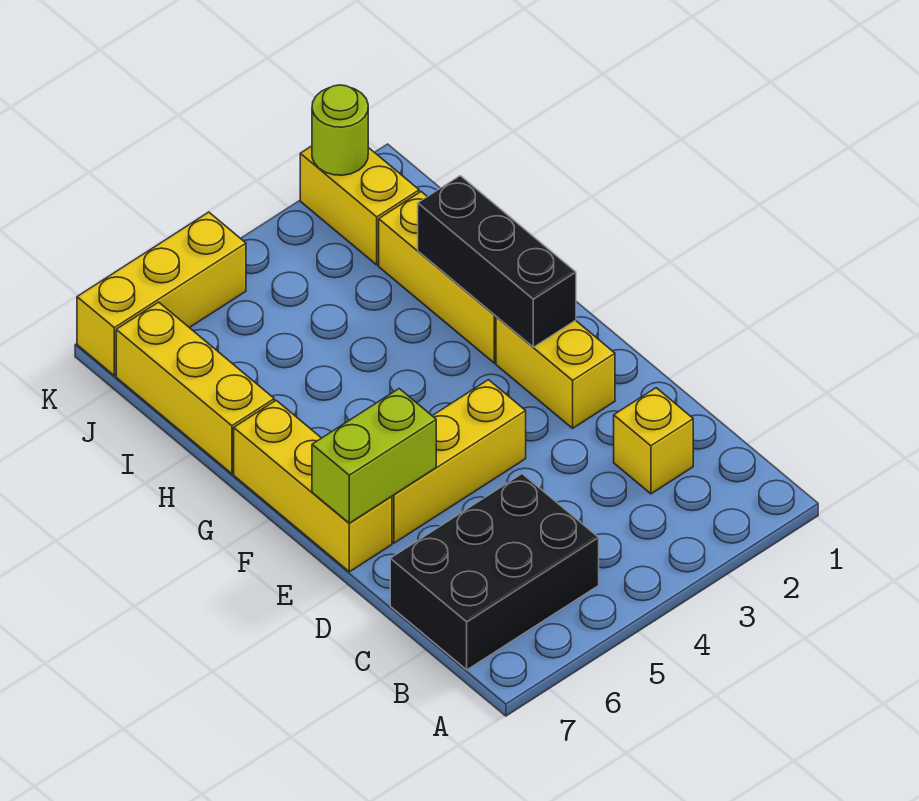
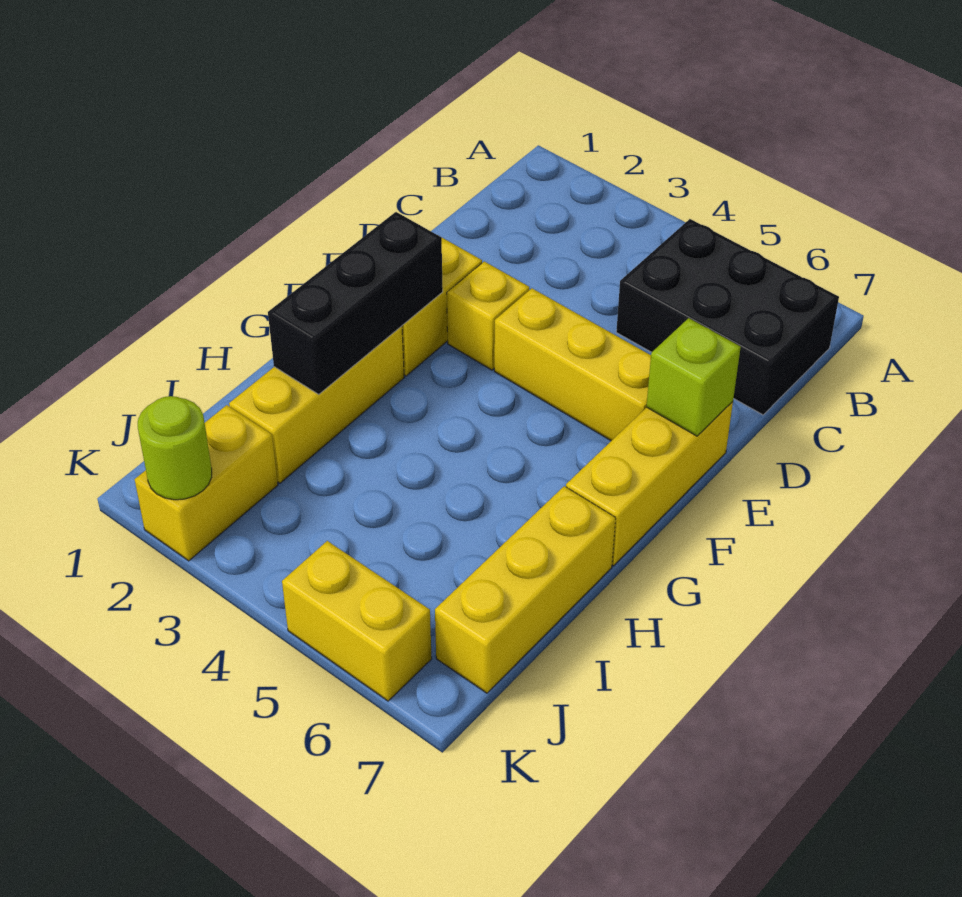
yellow brick C2 level 1 -> yellow brick E3 level 1
lime brick E6:E7 level 2 -> lime brick E7 level 2
yellow brick K5:K7 level 1 -> yellow brick K5:K6 level 1

